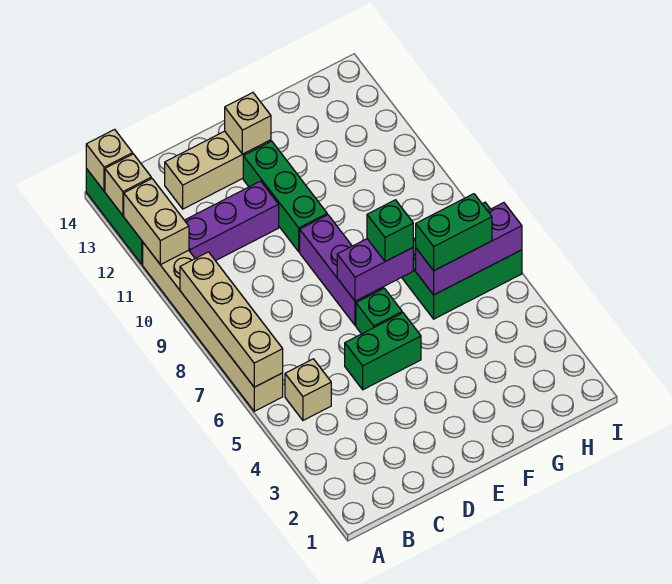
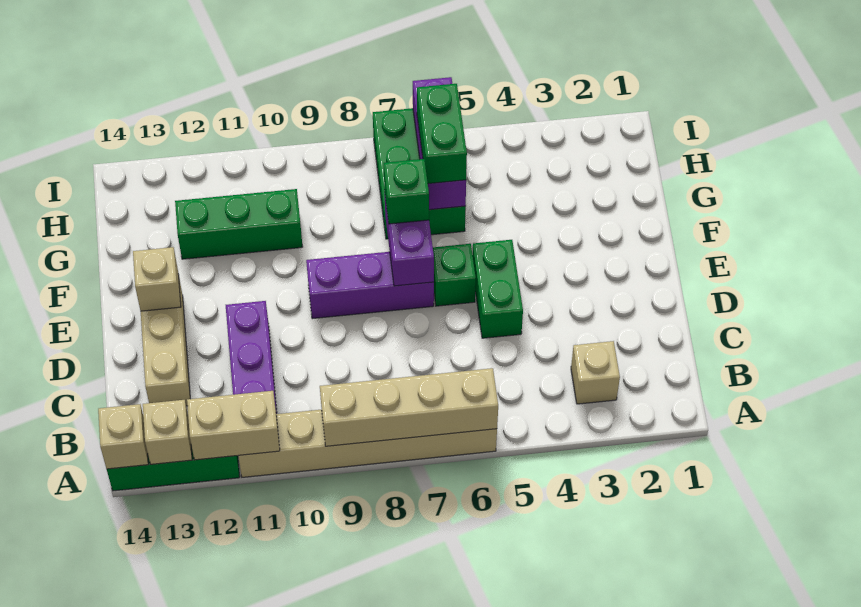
tan brick B5 level 1 -> tan brick B3 level 1
green brick E10:E12 level 1 -> green brick G10:G12 level 1

